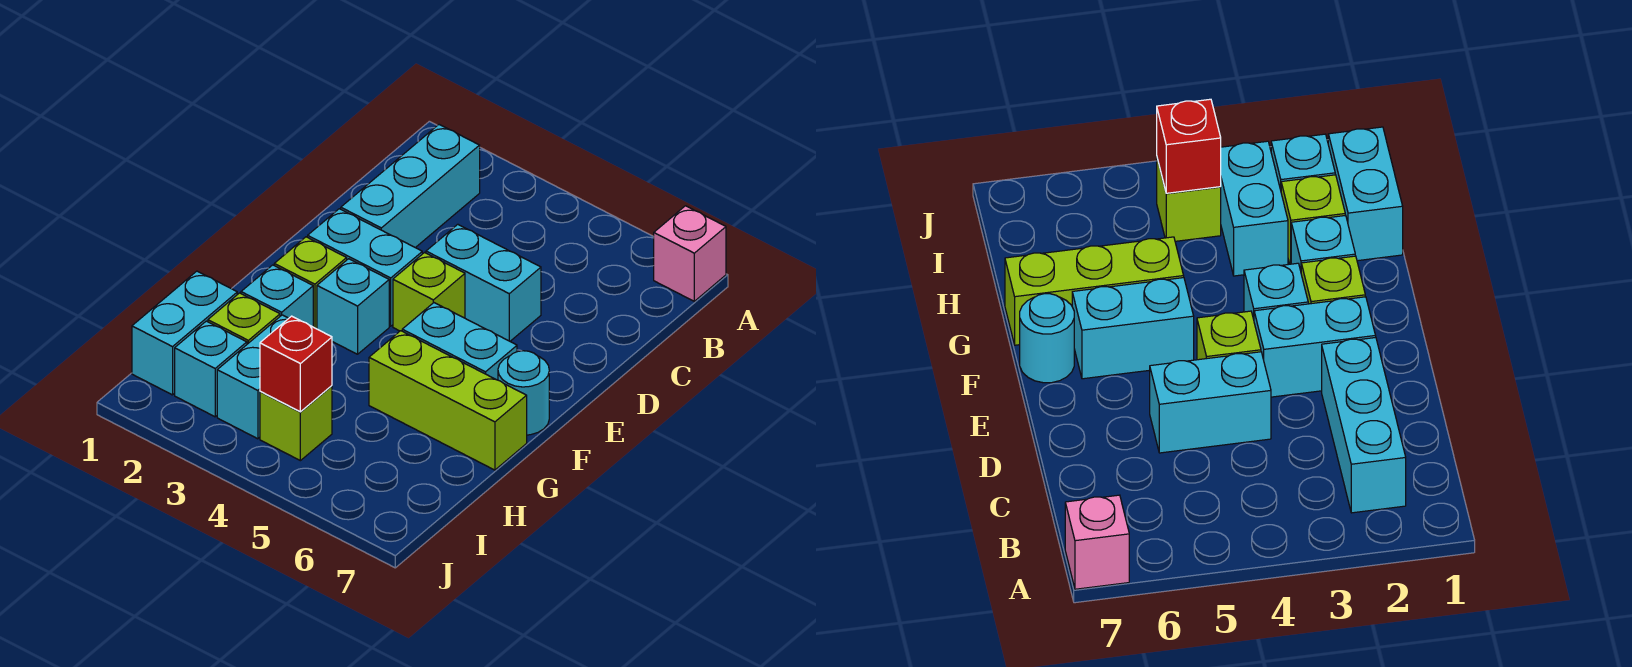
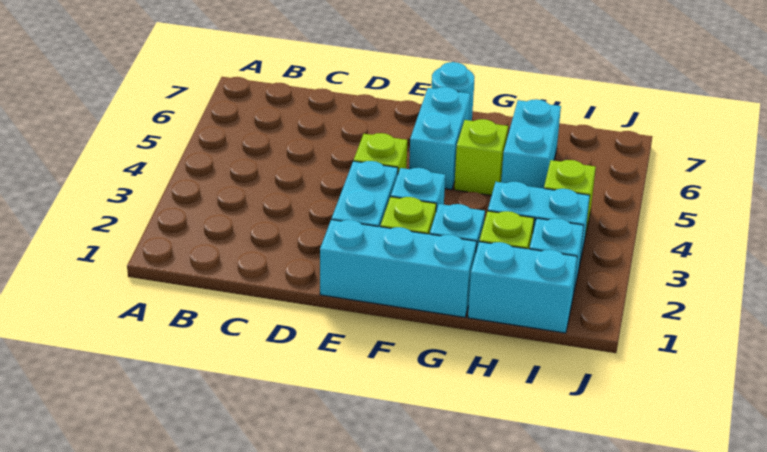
pink brick A7 level 1 -> none
cyan brick B2:D2 level 1 -> cyan brick E1:G1 level 1
cyan brick D4:D5 level 1 -> cyan brick H5:H6 level 1
lime brick G5:G7 level 1 -> lime brick G5 level 1
red brick I4 level 2 -> none

